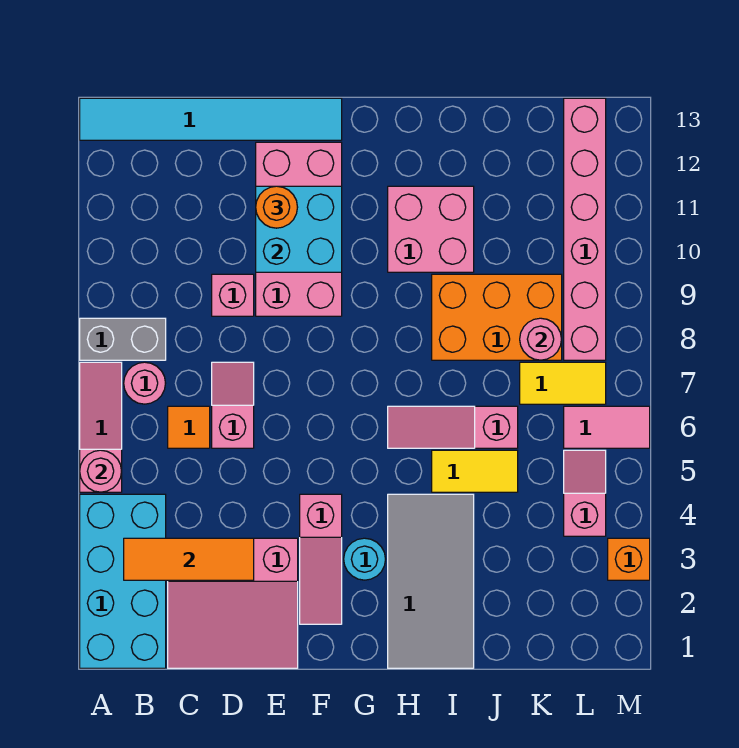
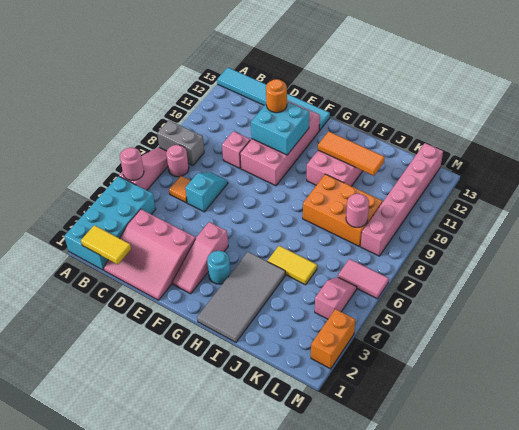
orange tile B3:D3 level 2 -> orange tile H11:J11 level 2
pink slope D6:D7 level 1 top 6 -> cyan slope D6:D7 level 1 top 6
pink slope H6:J6 level 1 top J -> none
yellow tile K7:L7 level 1 -> yellow tile B1:C1 level 2
orange brick M3 level 1 -> orange brick M2:M3 level 1

